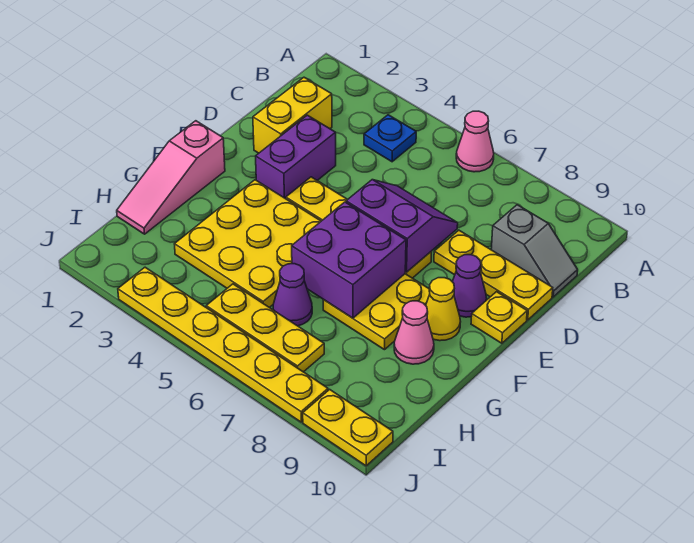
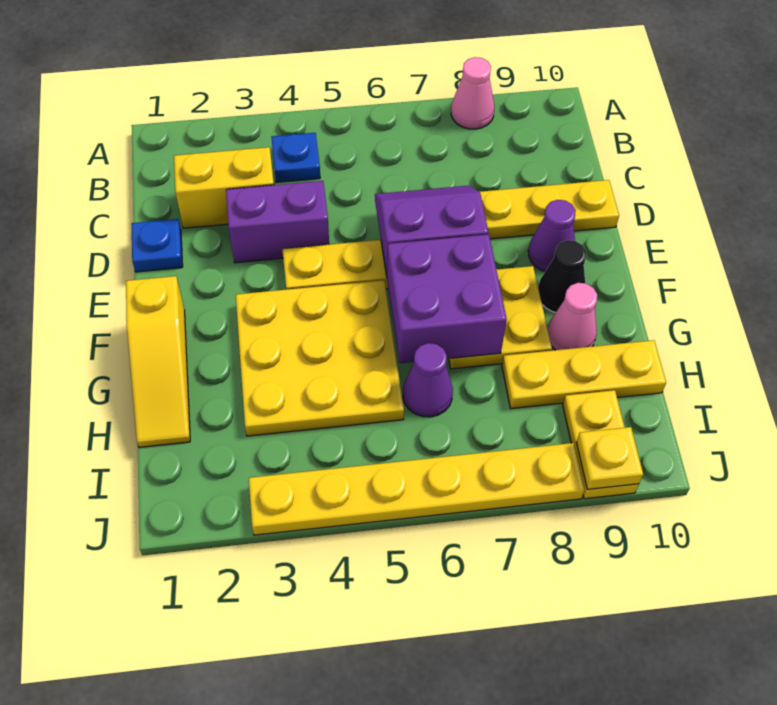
pink cone A6 level 1 -> pink cone A8 level 1
yellow brick C2:D2 level 1 -> yellow brick C2:C3 level 1
grey slope C9:C10 level 1 top 9 -> none
none -> blue plate D1 level 1
purple brick D3:E3 level 1 -> purple brick D3:D4 level 1
yellow plate E10 level 1 -> yellow plate J9 level 2
pink slope F1:H1 level 1 top F -> yellow slope F1:H1 level 1 top F
yellow cone F9 level 1 -> black cone F9 level 1
yellow plate I5:I7 level 1 -> yellow plate H8:H10 level 1
yellow plate J9:J10 level 1 -> yellow plate I9:J9 level 1

